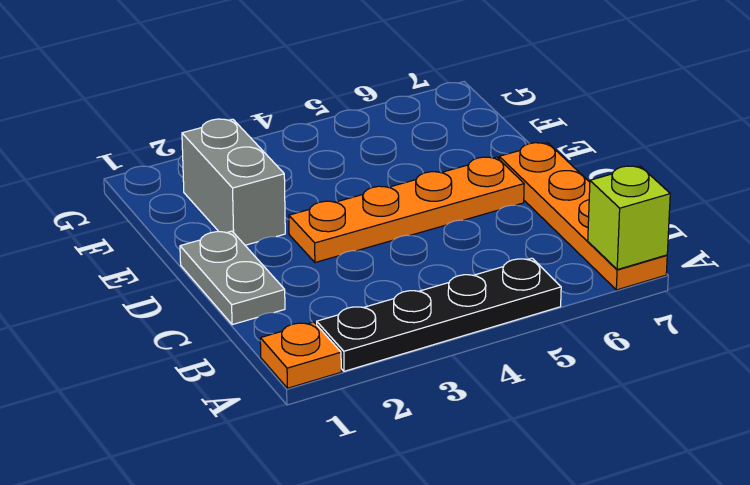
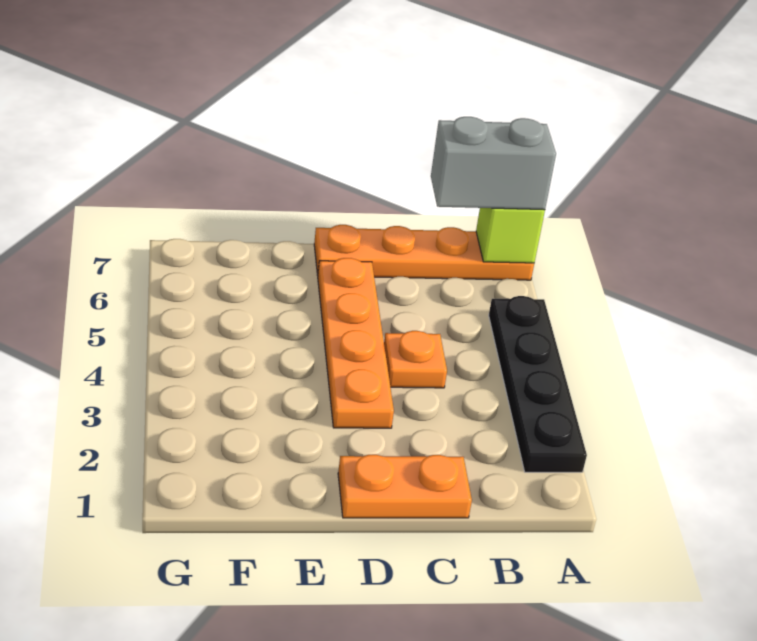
orange plate A1 level 1 -> orange plate C4 level 1
grey plate C1:D1 level 1 -> orange plate C1:D1 level 1
grey brick E2:F2 level 1 -> grey brick A7:B7 level 3

